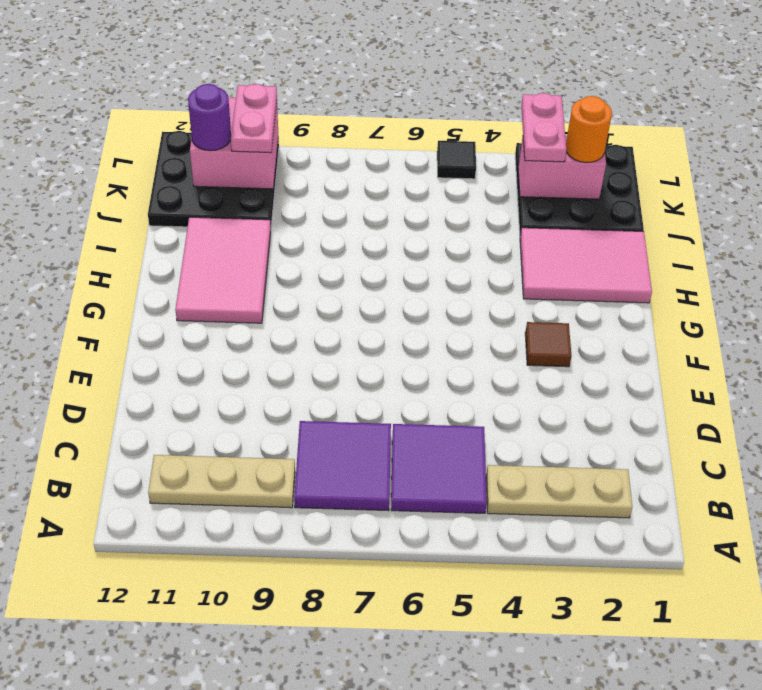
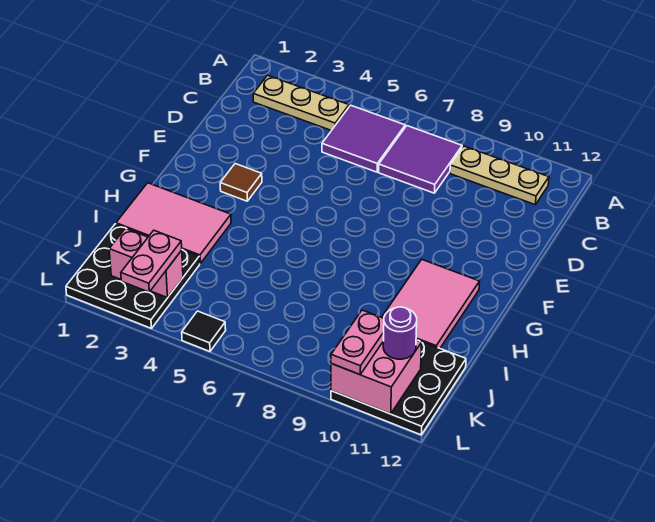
orange round brick K2 level 3 -> none

